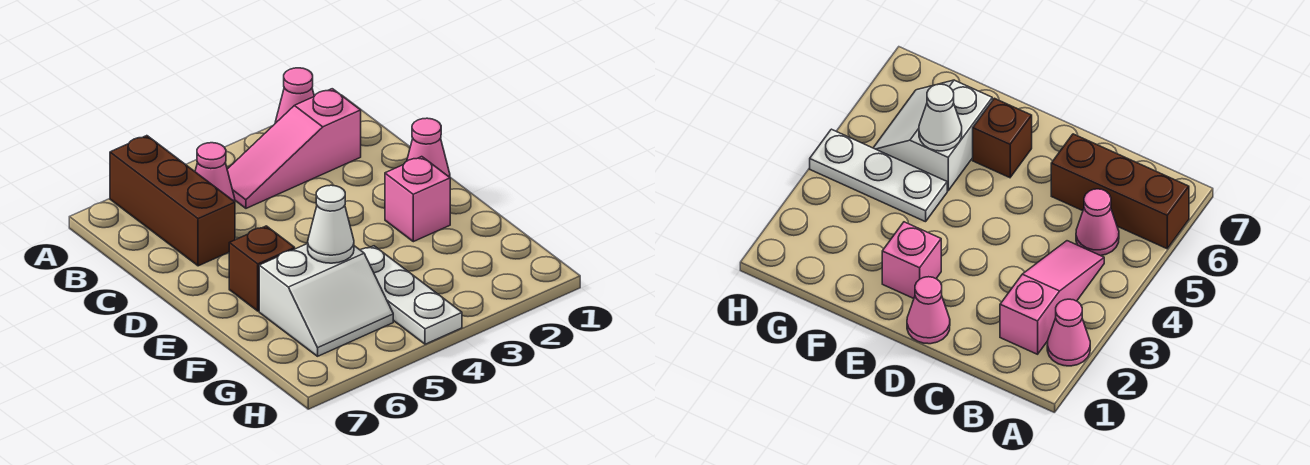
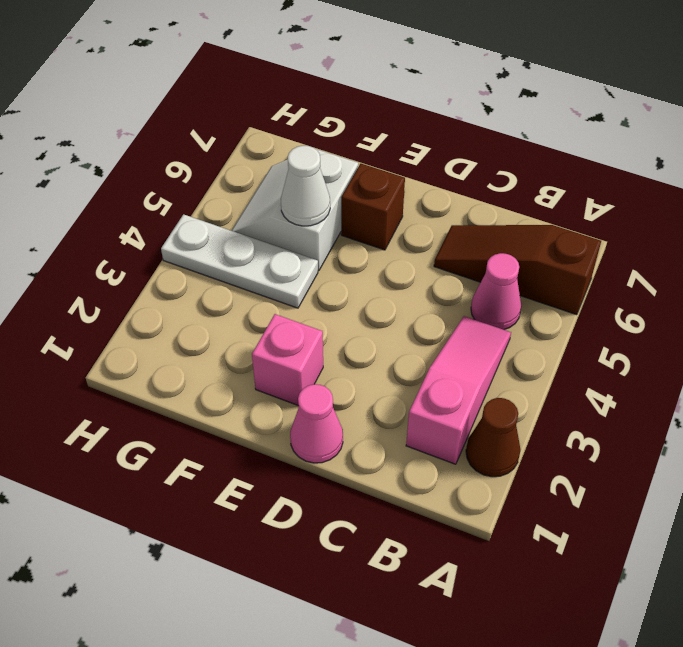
pink cone A2 level 1 -> brown cone A2 level 1
brown brick A6:C6 level 1 -> brown slope A6:C6 level 1 top A

